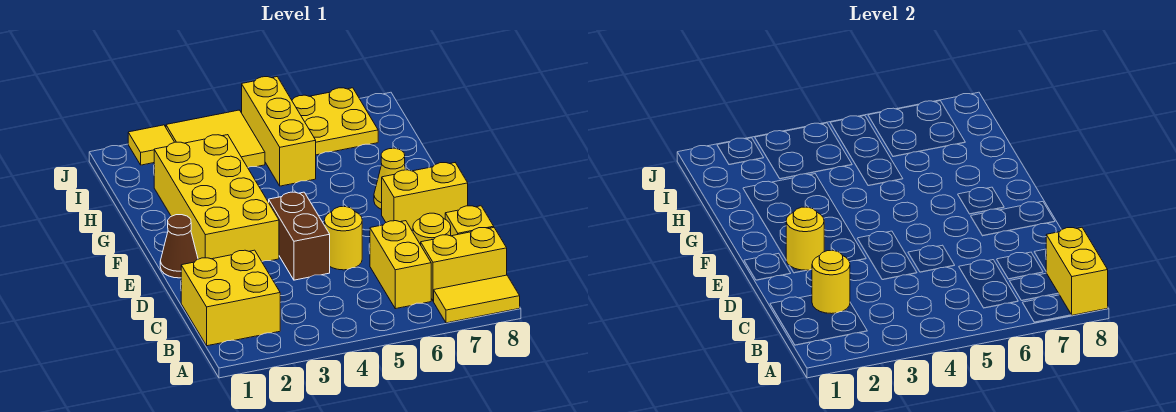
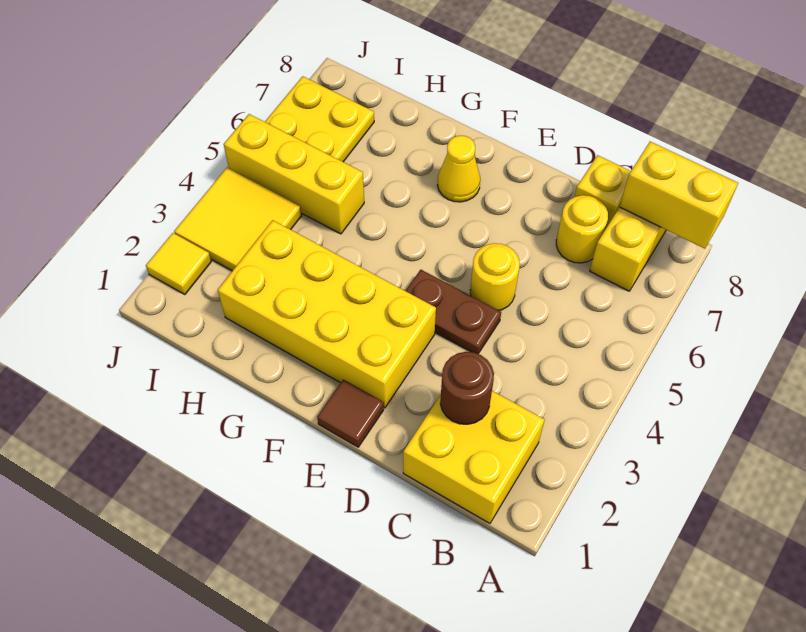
yellow tile A7:A8 level 1 -> none
yellow brick B6:C6 level 1 -> none
yellow round brick C2 level 2 -> brown round brick C2 level 2
brown brick D4:E4 level 1 -> brown plate D4:E4 level 1
brown cone E1 level 1 -> brown tile E1 level 1
yellow round brick E2 level 2 -> none
yellow brick E7:E8 level 1 -> none

